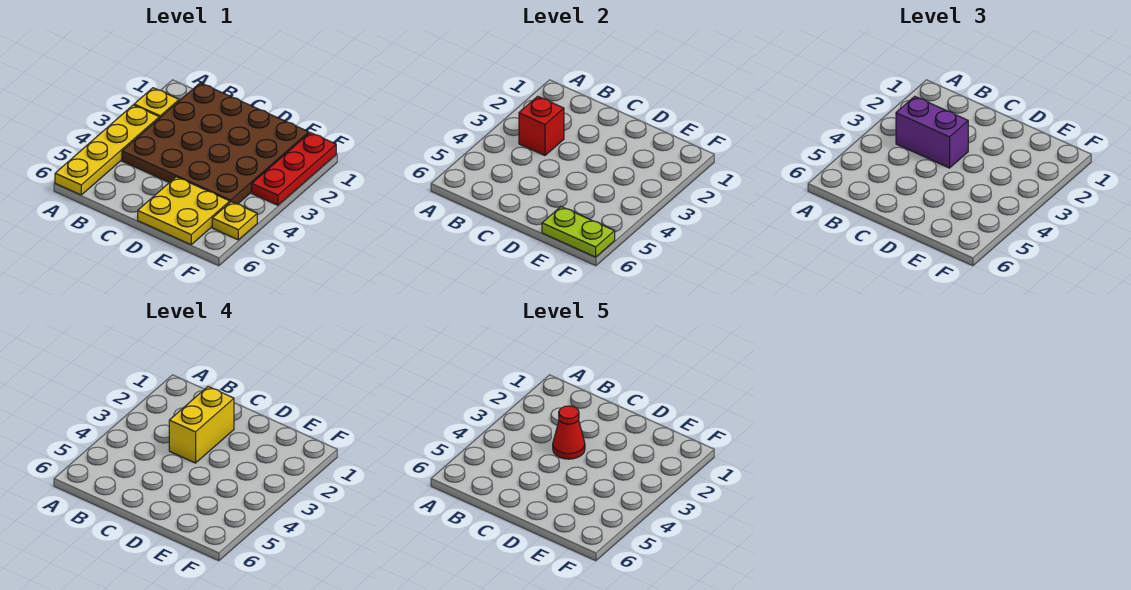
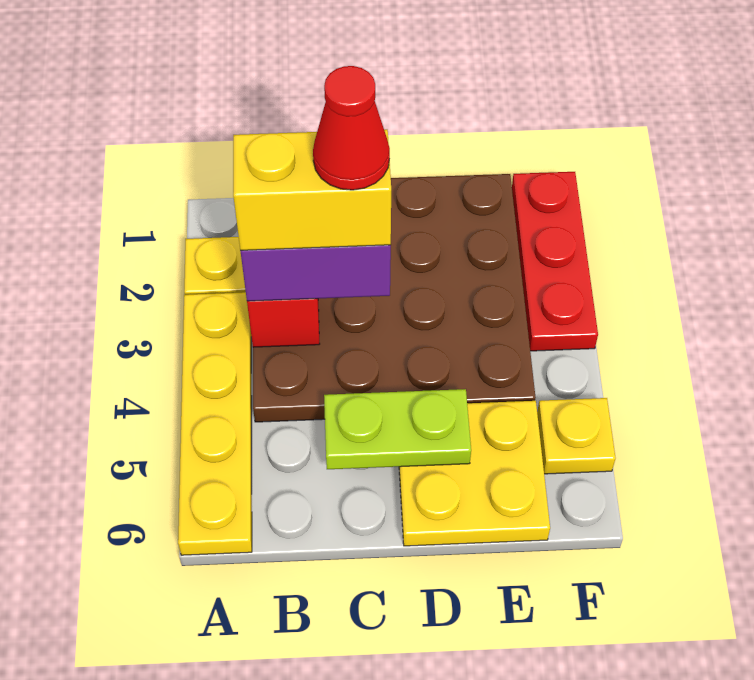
yellow brick C2:C3 level 4 -> yellow brick B3:C3 level 4
lime plate E6:F6 level 2 -> lime plate C5:D5 level 2

